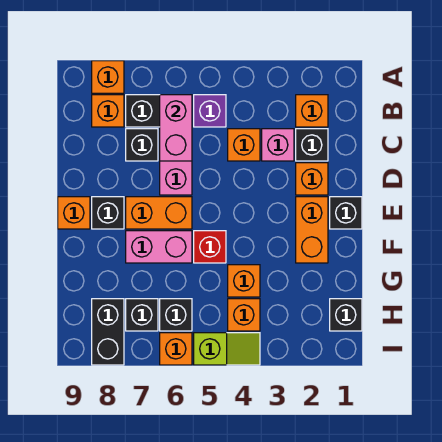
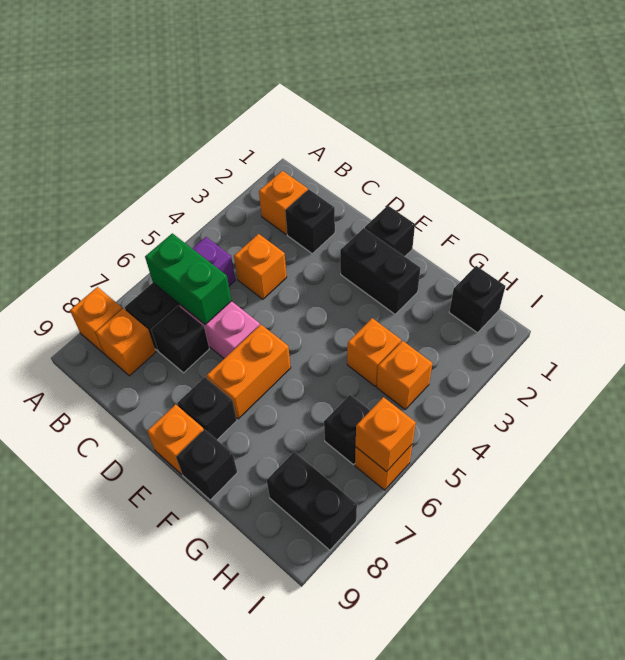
pink brick B6:C6 level 2 -> green brick B6:C6 level 2
pink brick C3 level 1 -> none
orange brick D2 level 1 -> orange brick I6 level 2
orange brick E2:F2 level 1 -> black brick E2:F2 level 1
red brick F5 level 1 -> none
pink brick F6:F7 level 1 -> none
black brick H7 level 1 -> black brick F9 level 1
lime slope I4:I5 level 1 top 5 -> none

